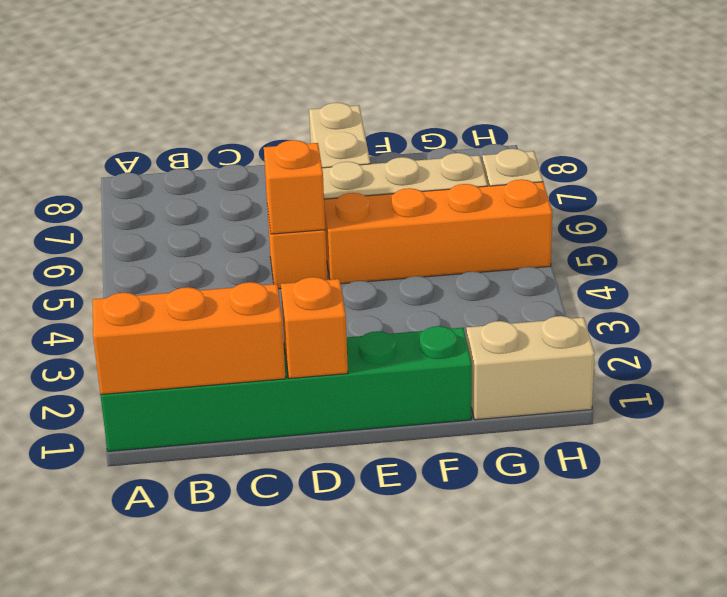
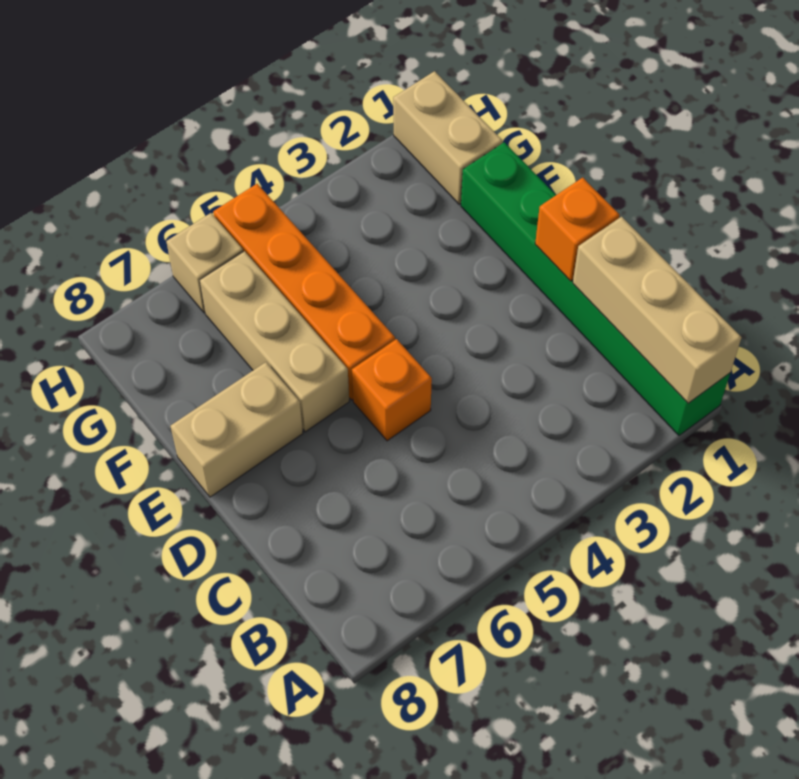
orange brick A1:C1 level 2 -> tan brick A1:C1 level 2
orange brick D5 level 2 -> none

